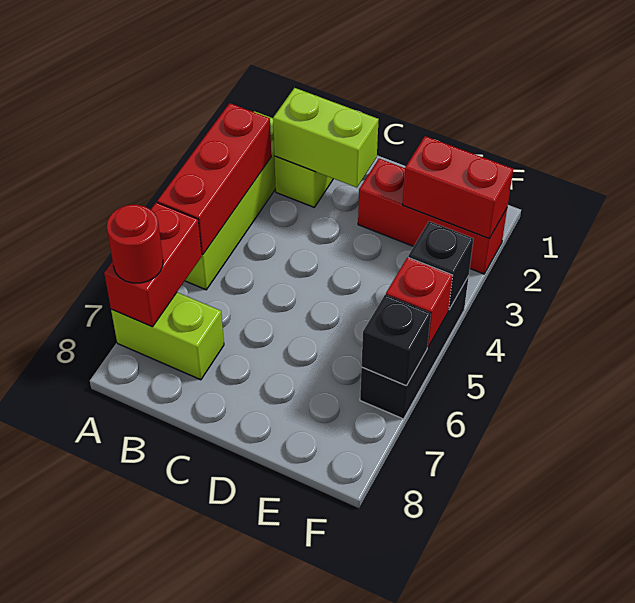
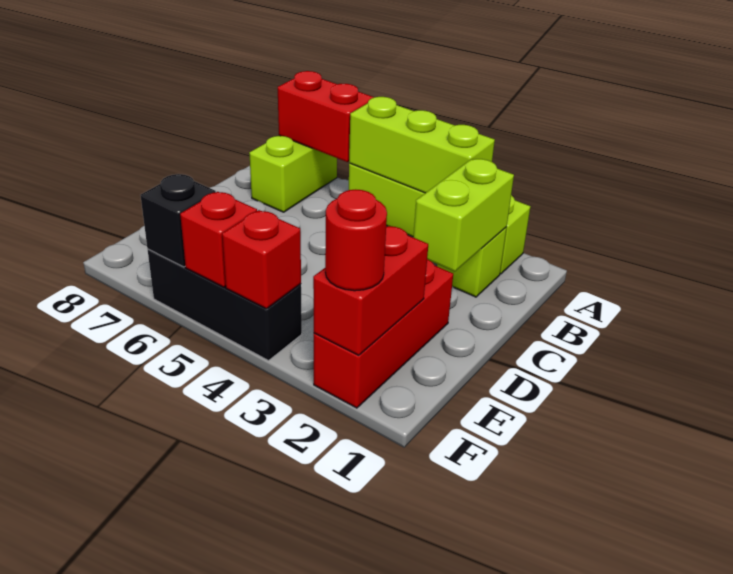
red brick A3:A5 level 2 -> lime brick A3:A5 level 2
red round brick A7 level 3 -> red round brick F2 level 3
black brick F4 level 2 -> red brick F4 level 2

